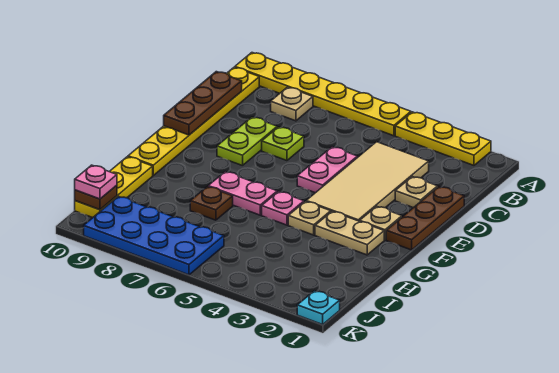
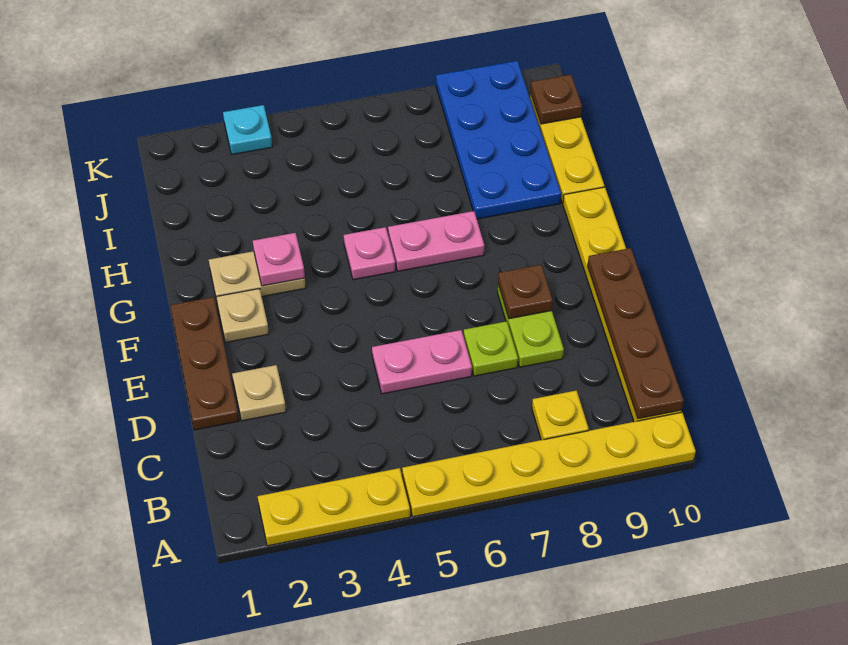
tan plate B8 level 1 -> yellow plate B8 level 1
tan tile C3:F4 level 1 -> none
brown plate C10:E10 level 2 -> brown plate B10:E10 level 2
pink plate D5:E5 level 1 -> pink plate D5:D6 level 1
tan plate G4 level 1 -> none
brown plate H7 level 1 -> brown plate E8 level 2
blue plate J6:K9 level 1 -> blue plate H8:K9 level 1
pink plate J10 level 3 -> pink plate G3 level 2
cyan plate K1 level 1 -> cyan plate K3 level 1

